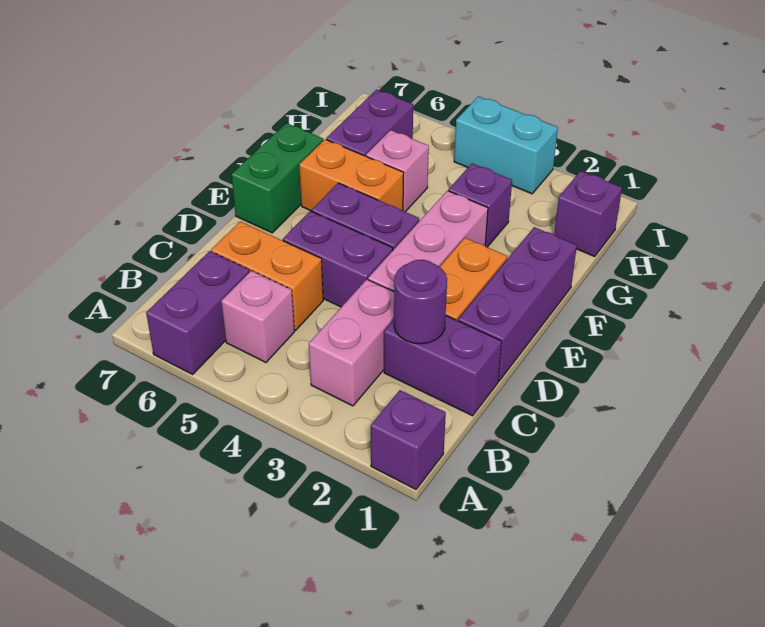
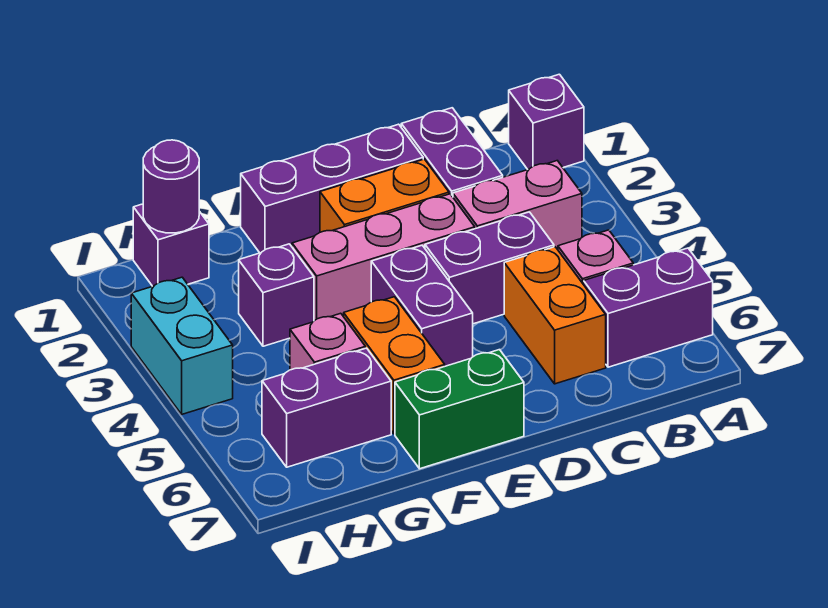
purple round brick C2 level 2 -> purple round brick H1 level 2
purple brick D4:D5 level 1 -> purple brick C4:D4 level 1

